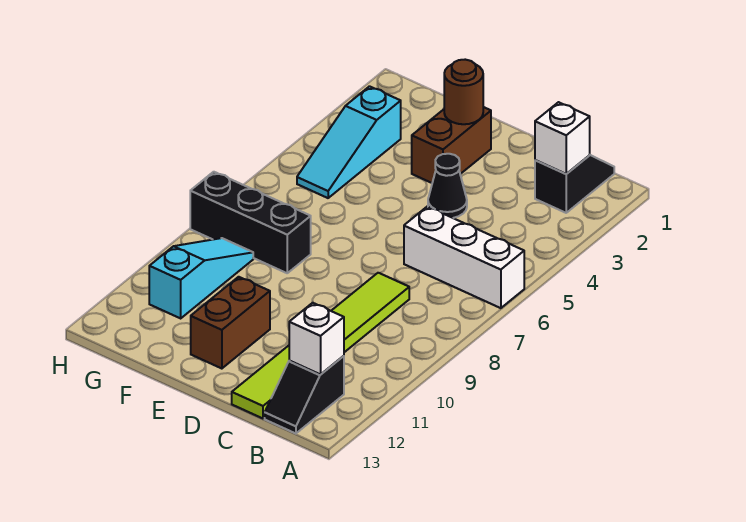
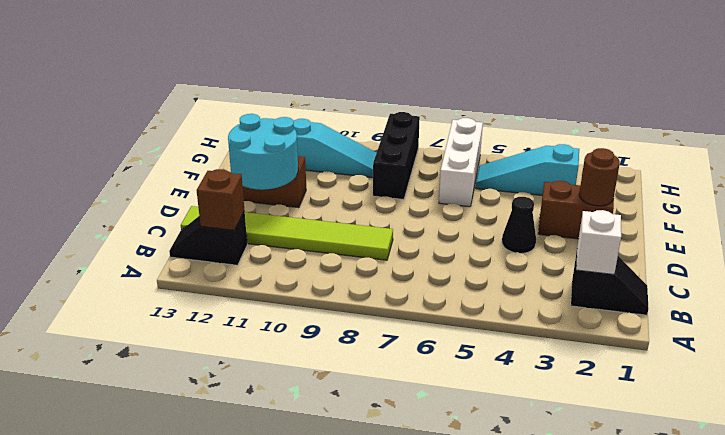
white brick A6:C6 level 1 -> white brick F6:H6 level 1
white brick B12 level 2 -> brown brick B12 level 2
none -> cyan round brick D11:E12 level 2

